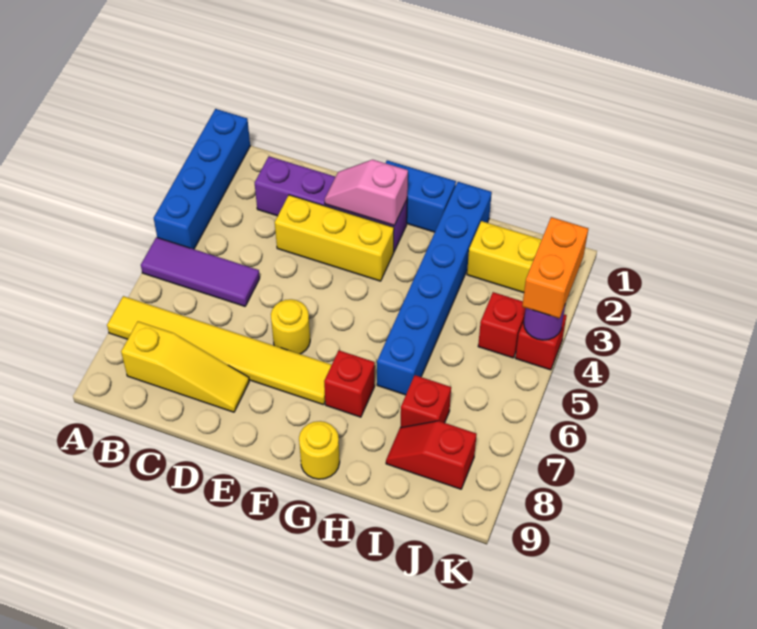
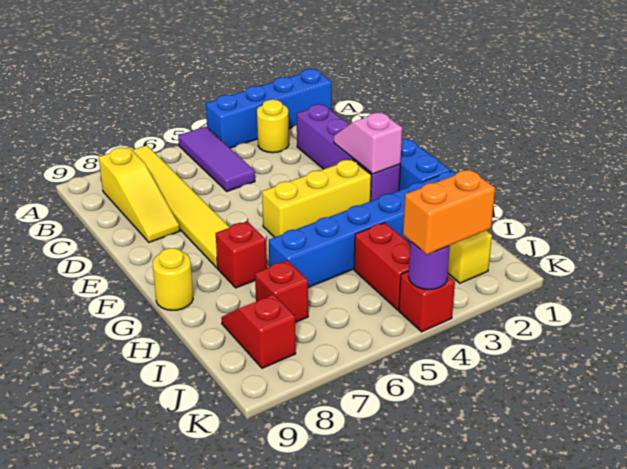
yellow brick D3:F3 level 1 -> yellow brick F3:F5 level 1
yellow round brick E6 level 1 -> yellow round brick B3 level 1
red brick J4 level 1 -> red brick I4:J4 level 1

